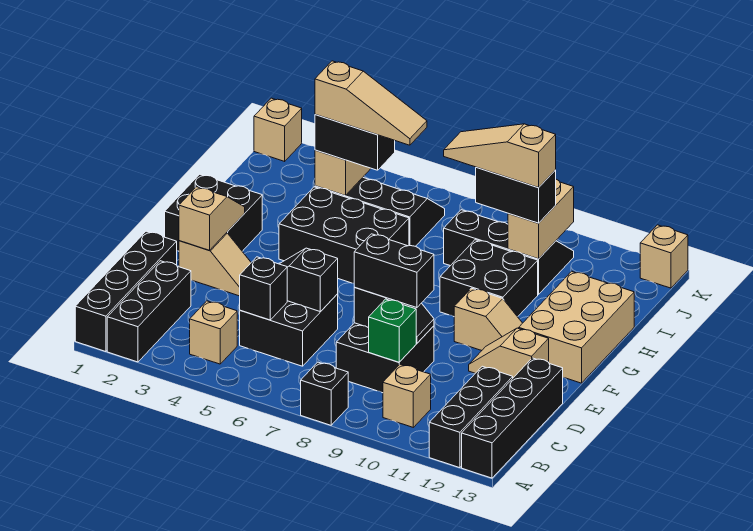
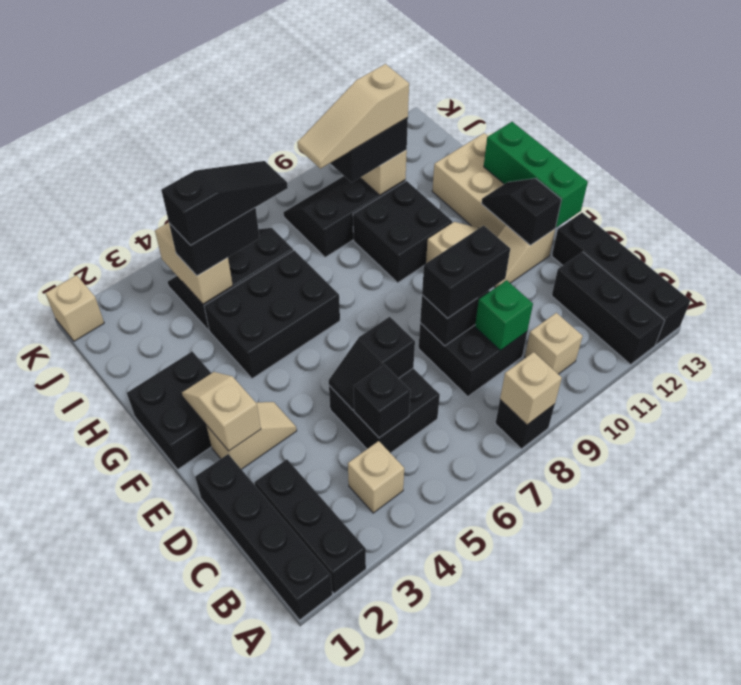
none -> black slope E12:F12 level 2 top E
none -> green brick E13:G13 level 2
tan slope I4:I6 level 4 top 4 -> black slope I4:I6 level 4 top 4
tan brick K13 level 1 -> tan brick A8 level 2

